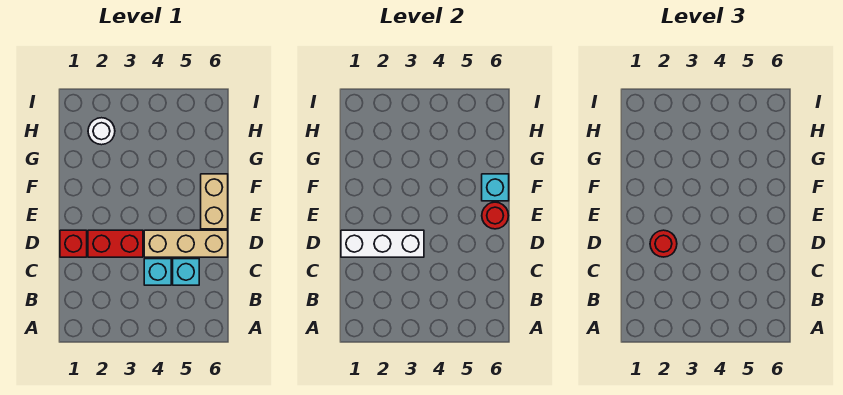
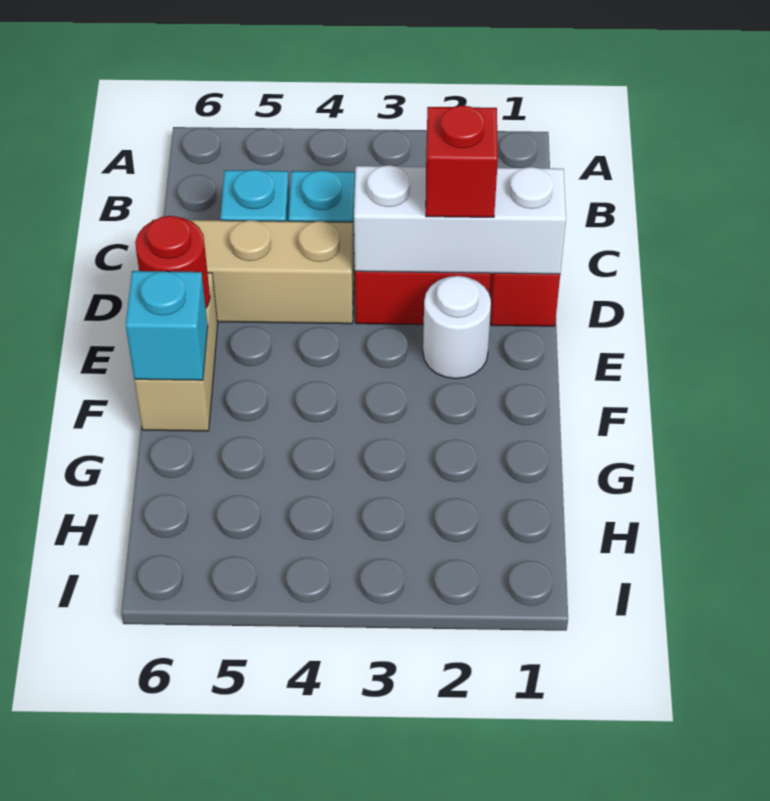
red round brick D2 level 3 -> red brick D2 level 3
white round brick H2 level 1 -> white round brick E2 level 1

